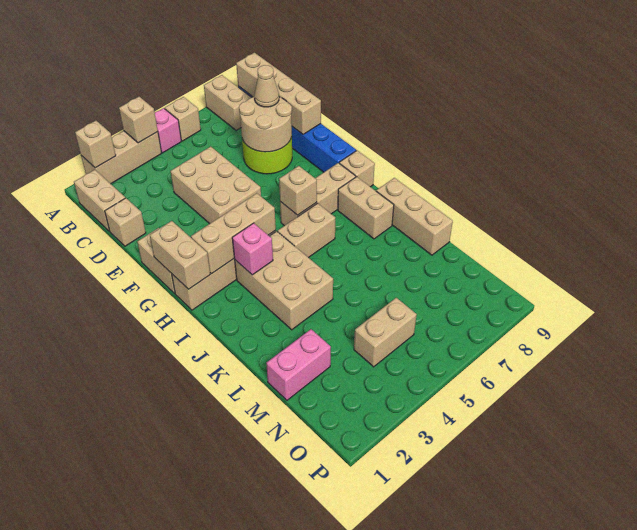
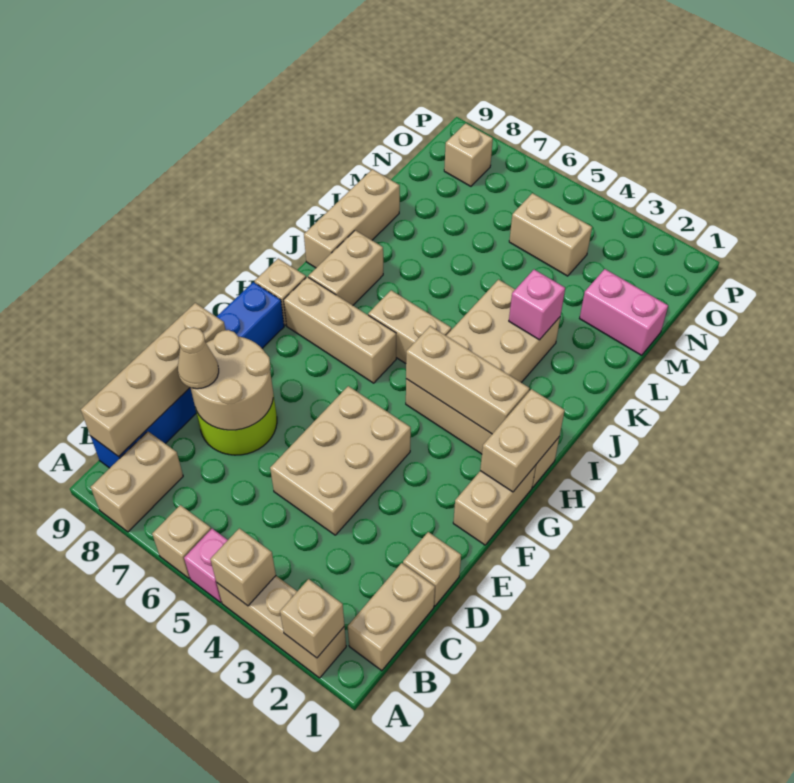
tan brick H6 level 2 -> tan brick O8 level 1
pink brick I3 level 2 -> pink brick K3 level 2

